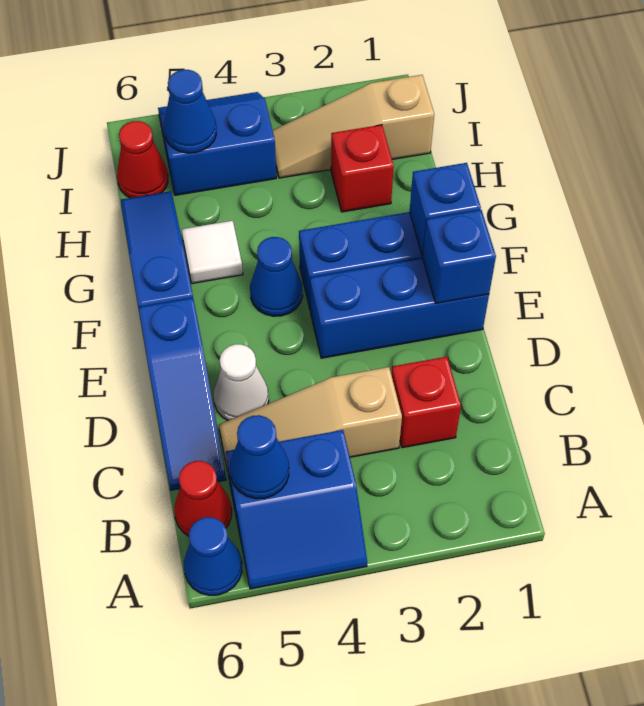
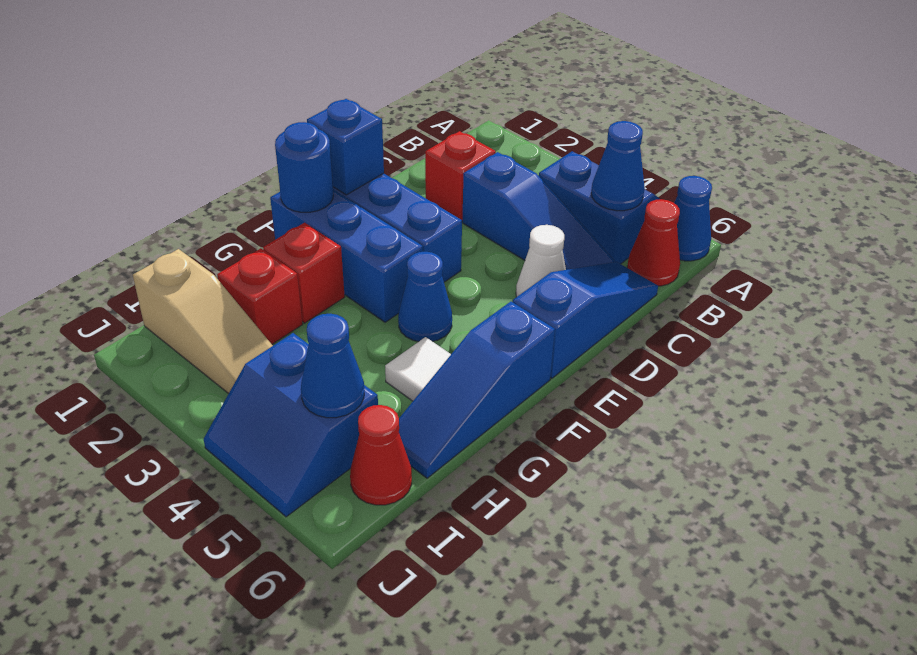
tan slope C3:C5 level 1 top 3 -> blue slope C3:C5 level 1 top 3
blue brick F1 level 2 -> blue round brick F1 level 2
none -> red brick G2 level 1

